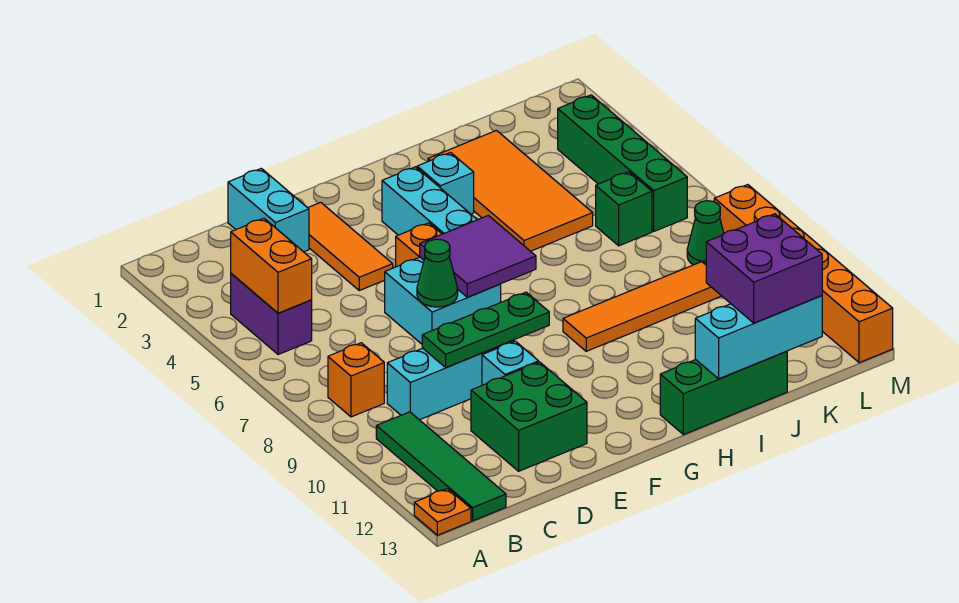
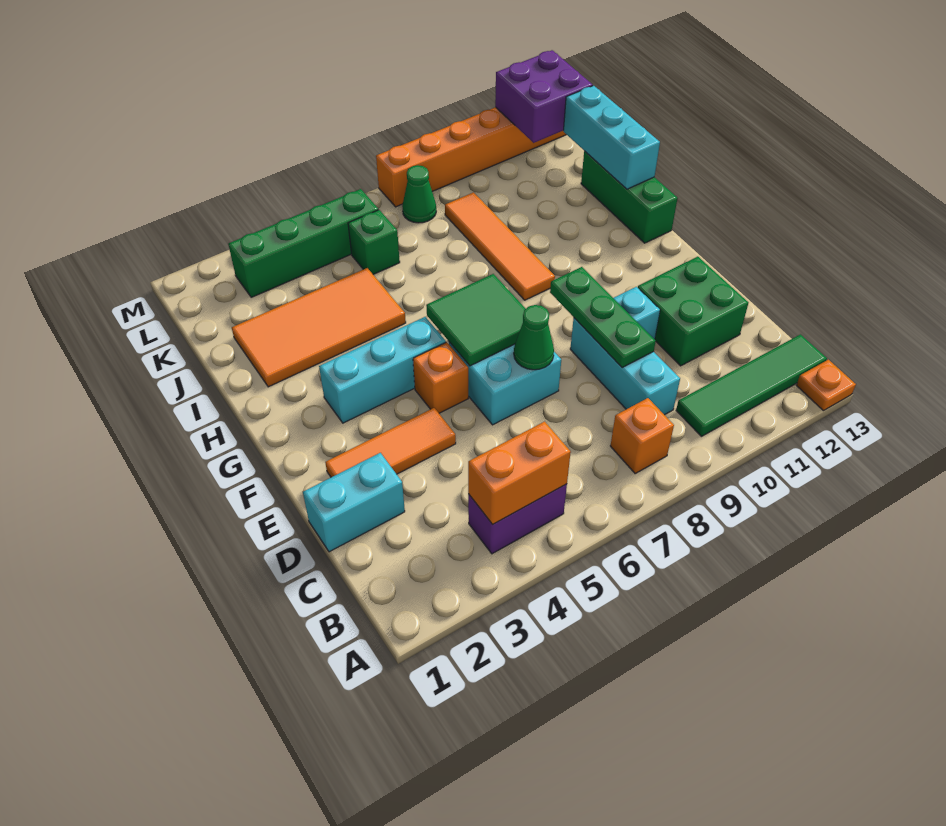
purple tile F6:G7 level 2 -> green tile F6:G7 level 2
cyan brick H3 level 1 -> none
purple brick J12:K13 level 3 -> purple brick L12:M13 level 2

